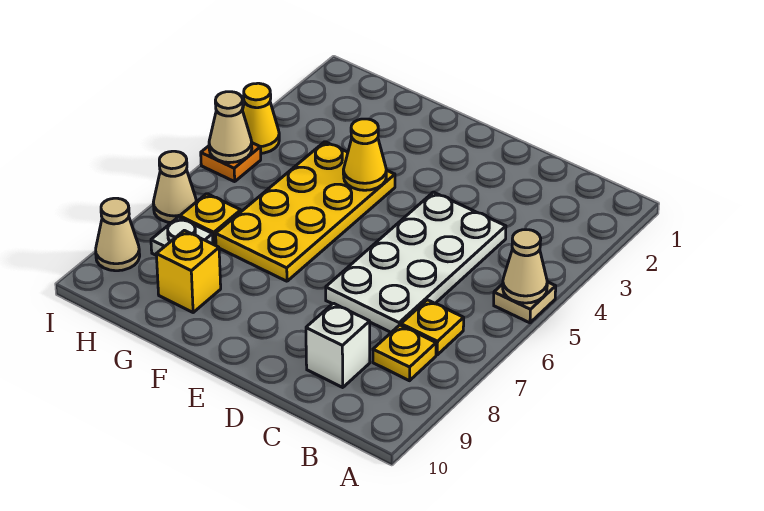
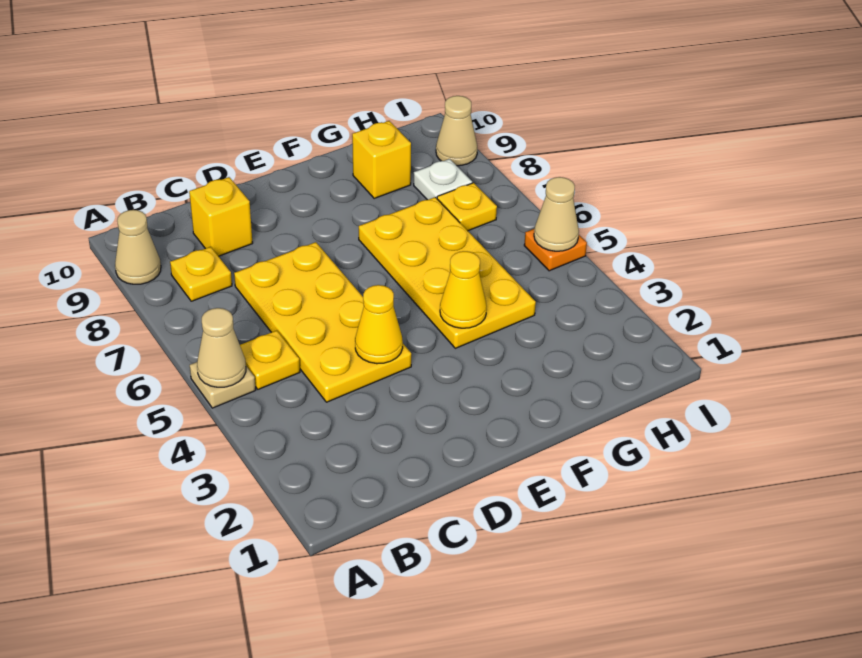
yellow plate B7 level 1 -> yellow plate B5 level 1
white plate C4:D7 level 1 -> yellow plate C4:D7 level 1
white brick C9 level 1 -> yellow brick C9 level 1
yellow cone I4 level 1 -> yellow cone D4 level 2
tan cone I7 level 1 -> tan cone A9 level 1

